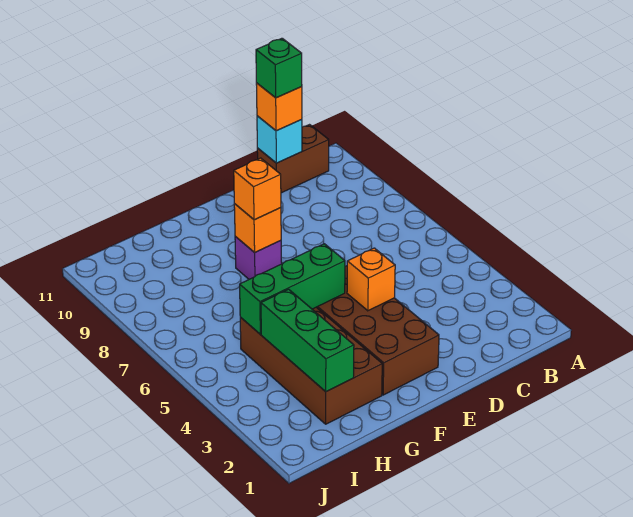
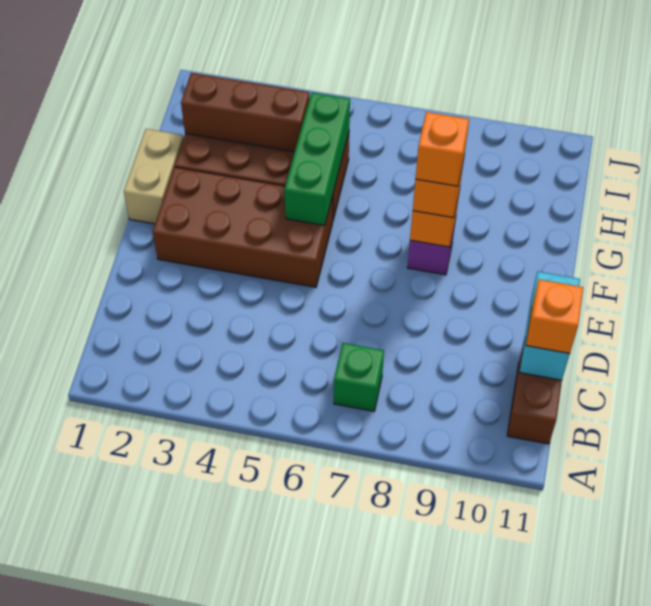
cyan brick C11 level 2 -> cyan brick C11:D11 level 2
green brick C11 level 4 -> green brick B7 level 1
orange brick E4 level 2 -> orange brick F8 level 4
none -> tan brick F1:G1 level 1
green brick H2:H4 level 2 -> brown brick H2:H4 level 2

